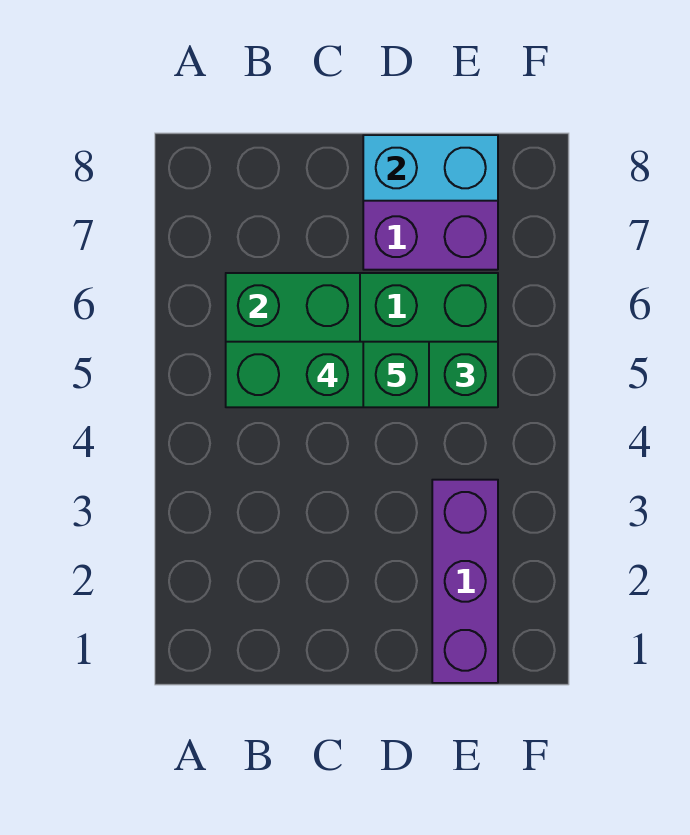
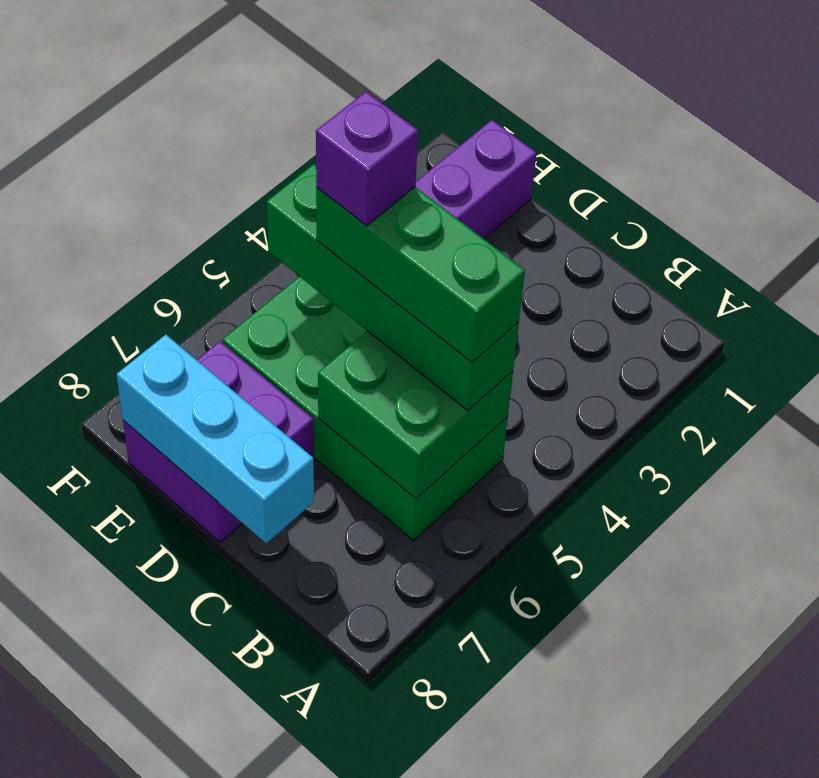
green brick D5 level 5 -> purple brick D5 level 5
cyan brick D8:E8 level 2 -> cyan brick C8:E8 level 2

